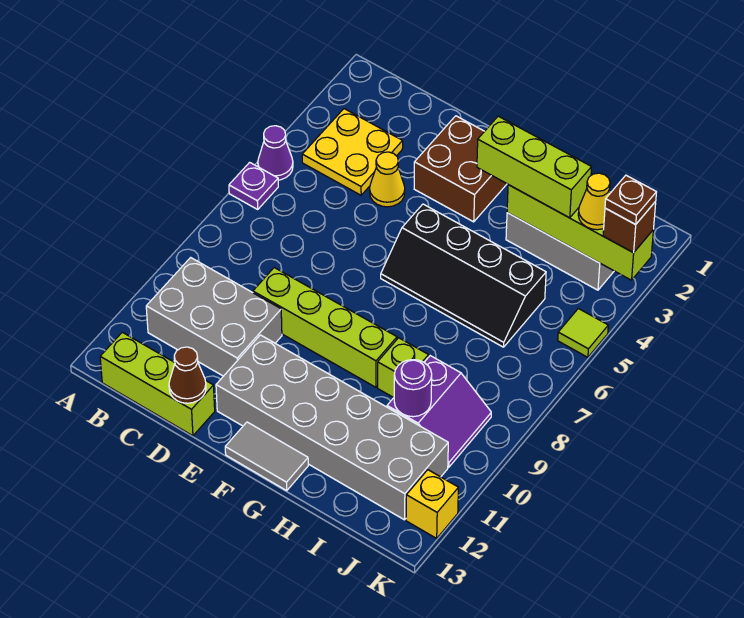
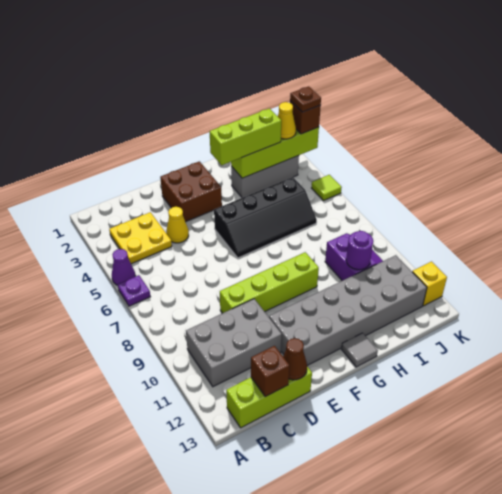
none -> brown brick C13 level 2
grey tile F13:G13 level 1 -> grey tile G13 level 1
lime brick H9 level 1 -> none

